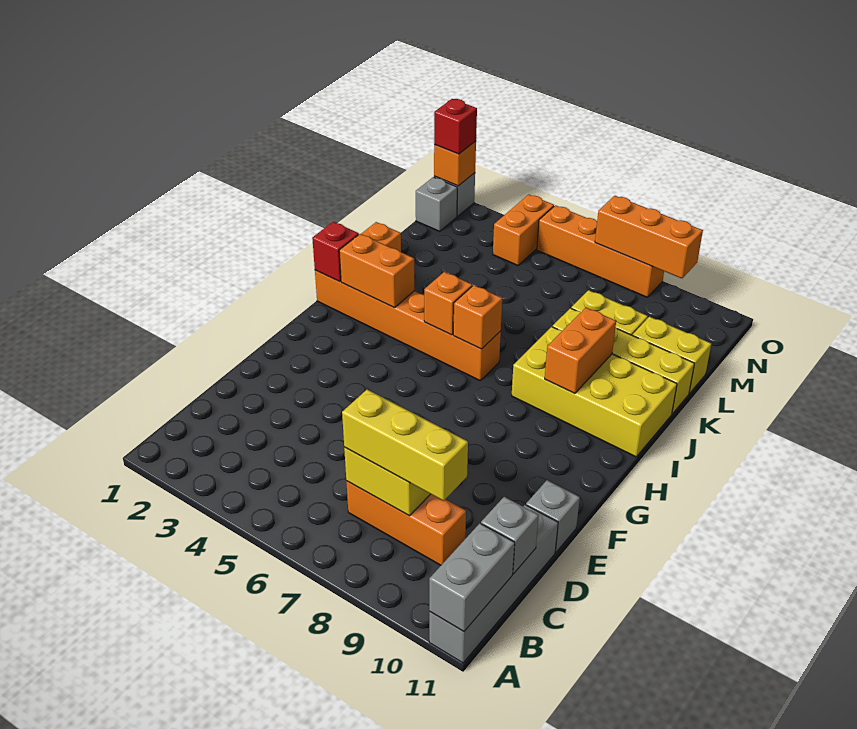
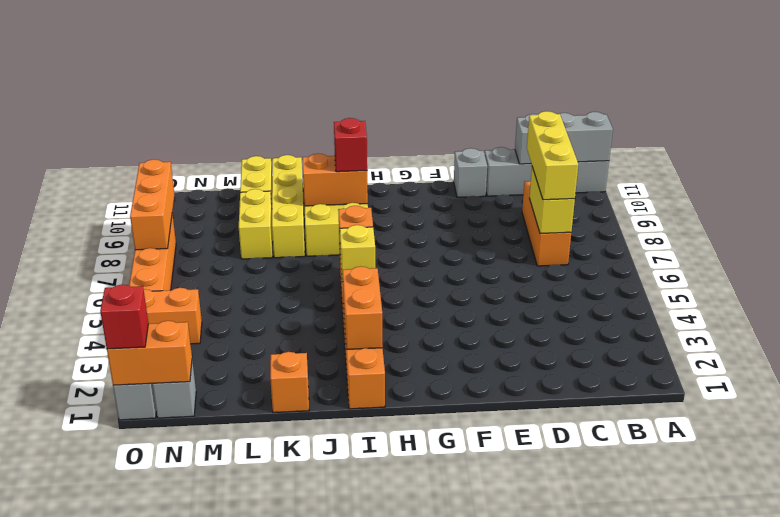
red brick I1 level 2 -> red brick I9 level 3
orange brick I5 level 2 -> yellow brick I5 level 2
orange brick O1 level 2 -> orange brick N1:O1 level 2

